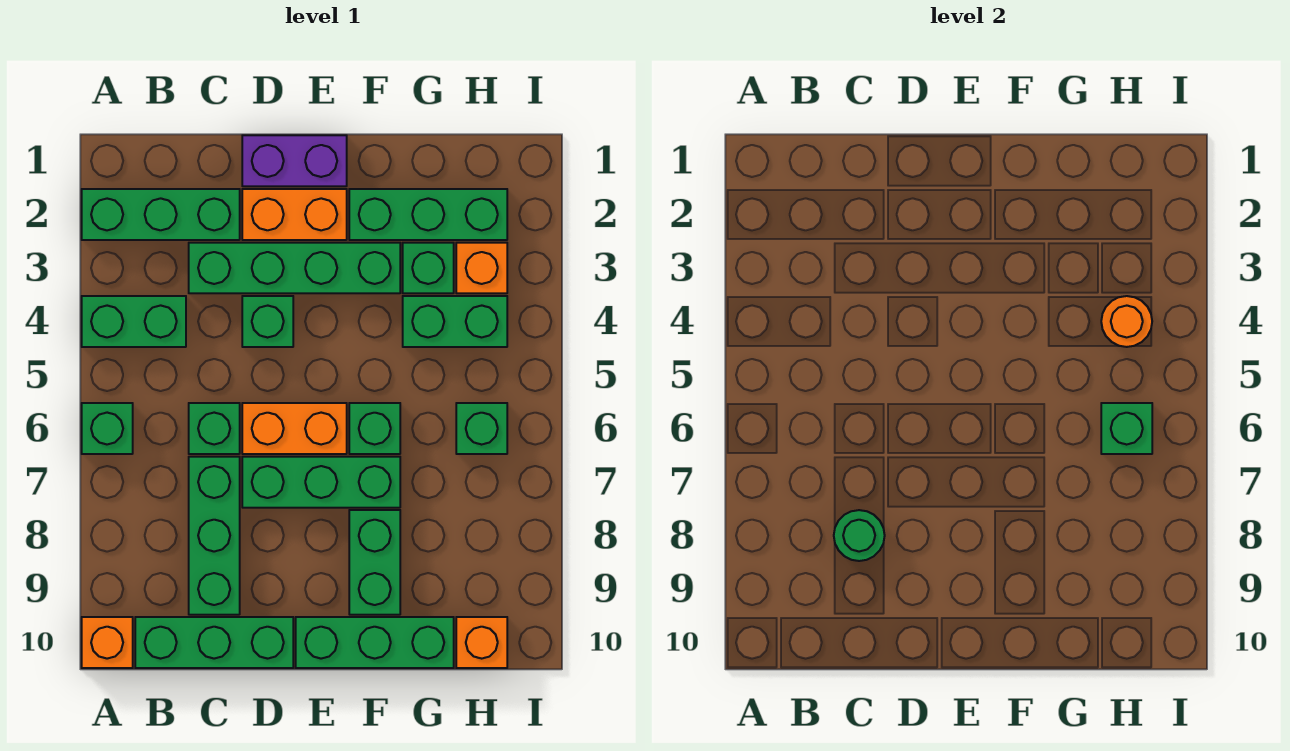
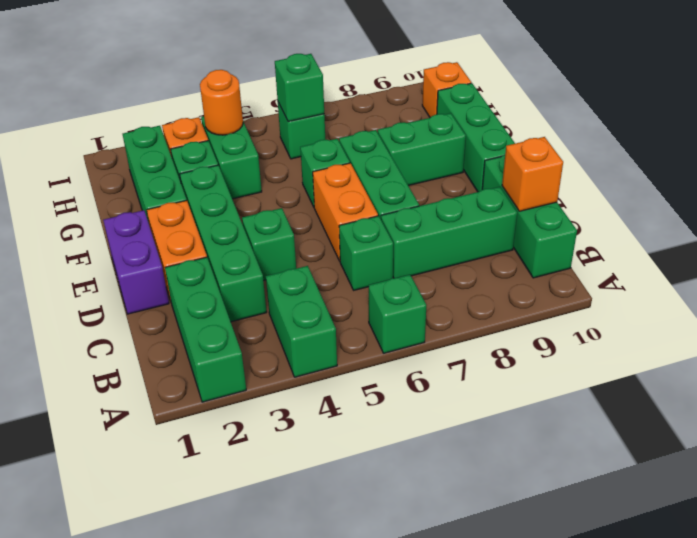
orange brick A10 level 1 -> orange brick C10 level 2
green round brick C8 level 2 -> none

